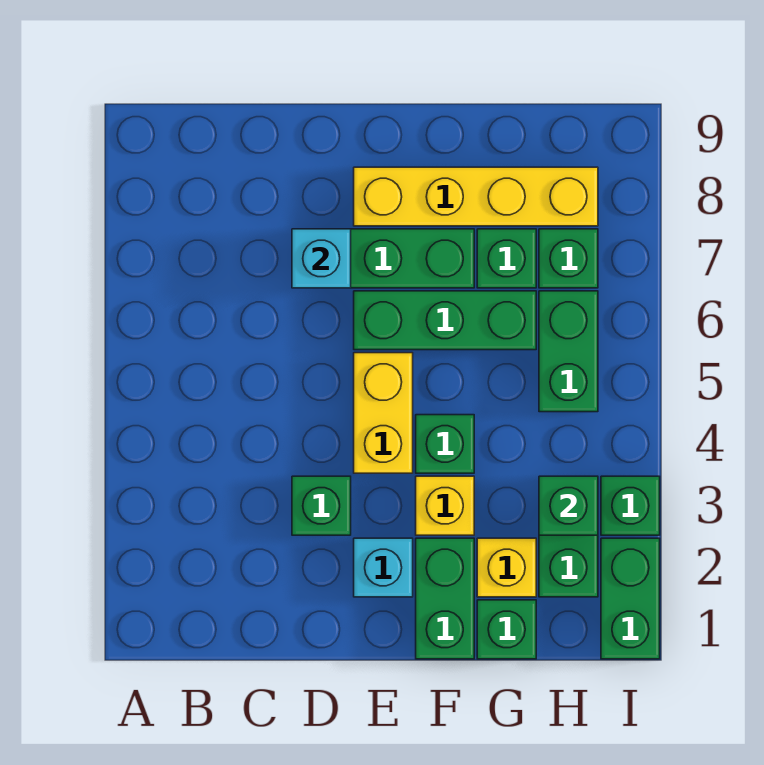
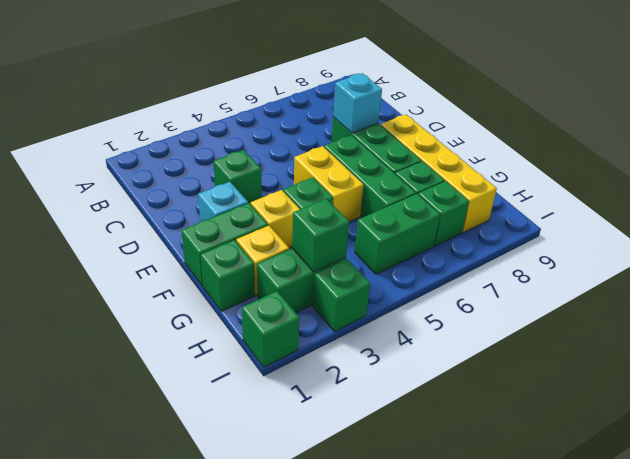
yellow brick E4:E5 level 1 -> yellow brick E5:F5 level 1
green brick I1:I2 level 1 -> green brick I1 level 1

